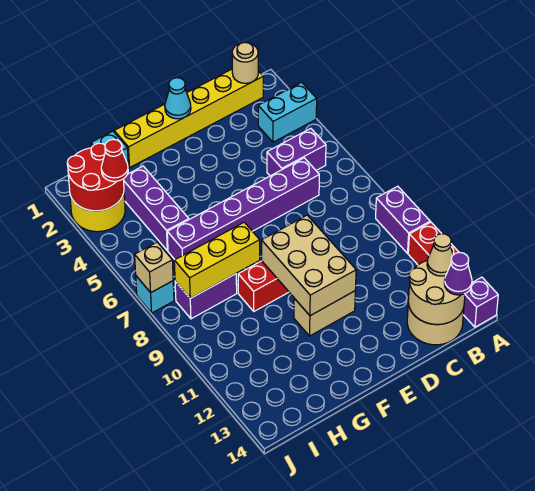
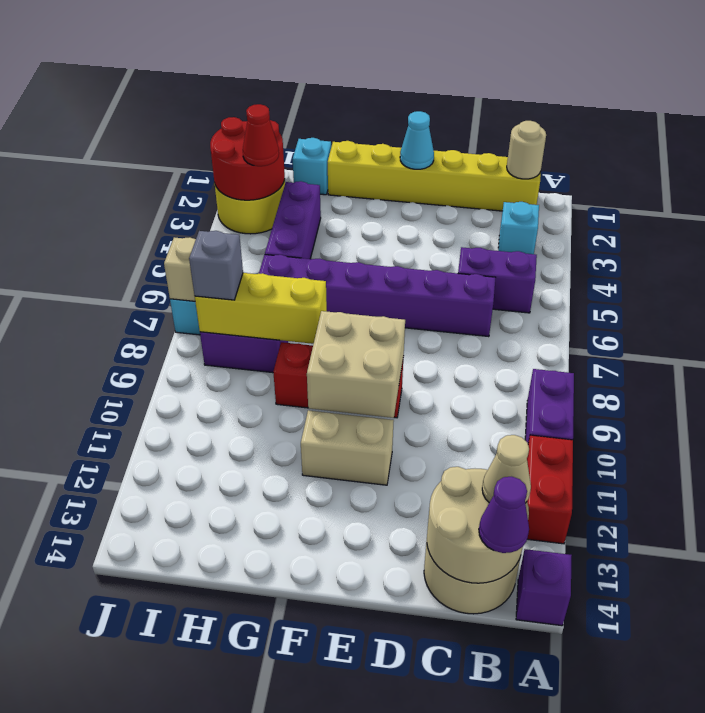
cyan brick A3:B3 level 1 -> cyan brick B3 level 1
tan brick E9:F11 level 2 -> tan brick E9:F10 level 2
none -> grey brick I8 level 3

